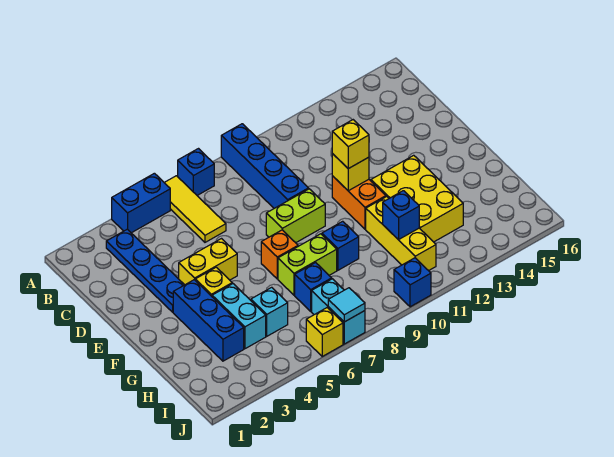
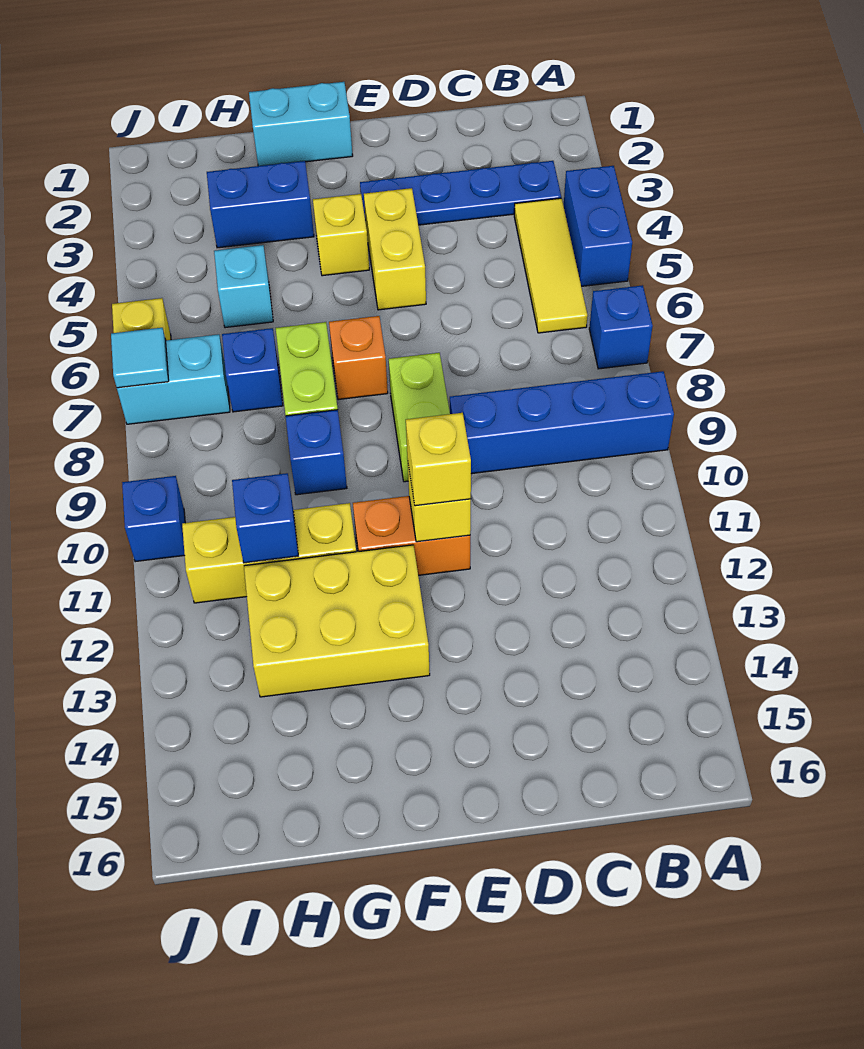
yellow tile A6:C6 level 1 -> yellow tile B4:B6 level 1
blue brick F3:H3 level 1 -> blue brick G3:H3 level 1
cyan brick G4:H4 level 1 -> cyan brick F1:G1 level 1

